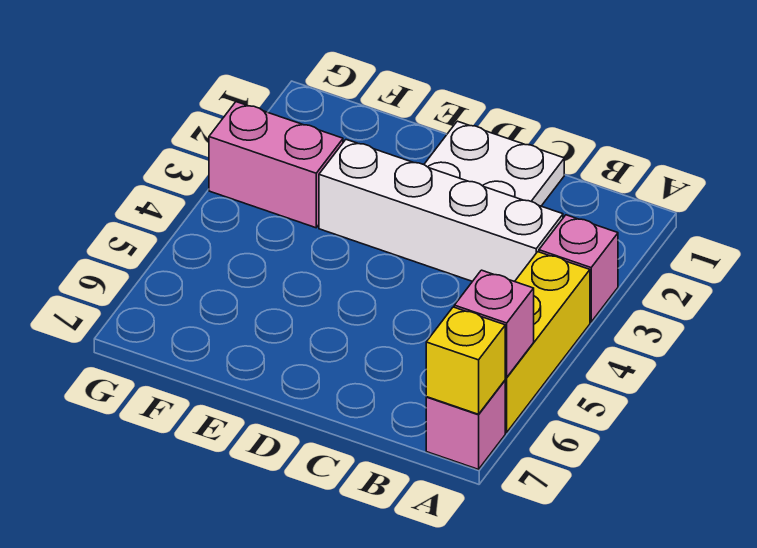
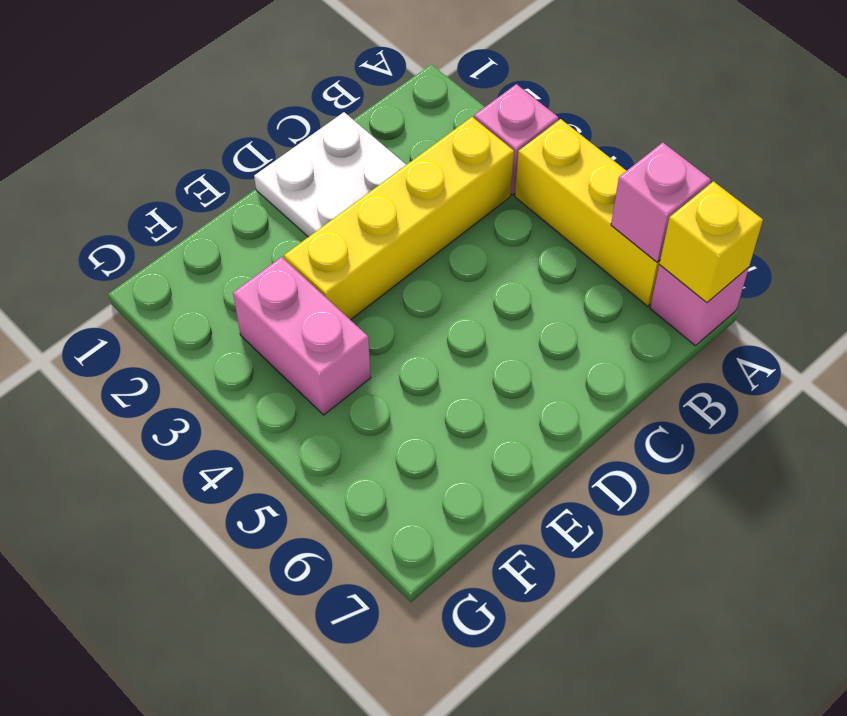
white brick B3:E3 level 1 -> yellow brick B3:E3 level 1
pink brick F3:G3 level 1 -> pink brick F3:F4 level 1

